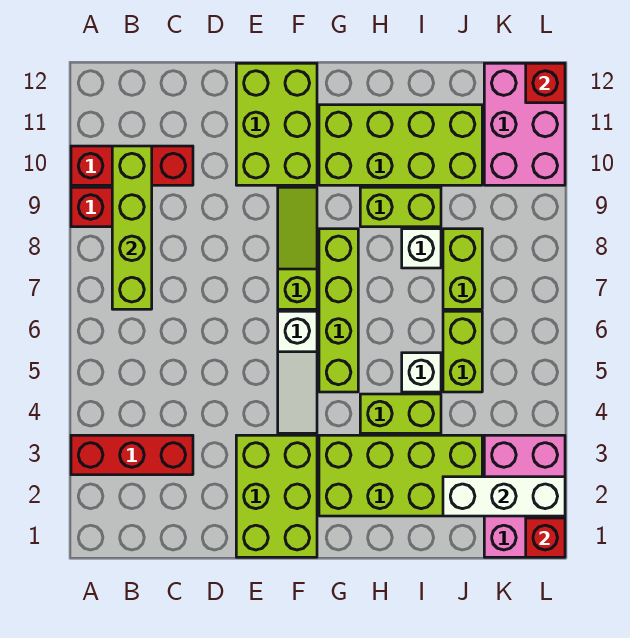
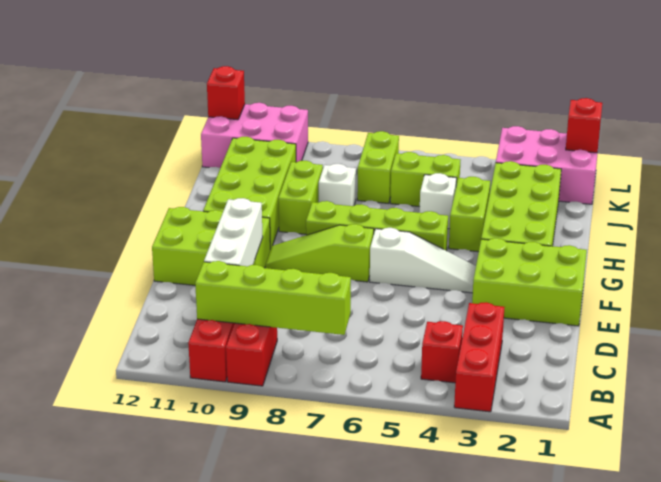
none -> red brick B4 level 1
white brick J2:L2 level 2 -> white brick C10:E10 level 2
lime brick J7:J8 level 1 -> lime brick J7:K7 level 1

